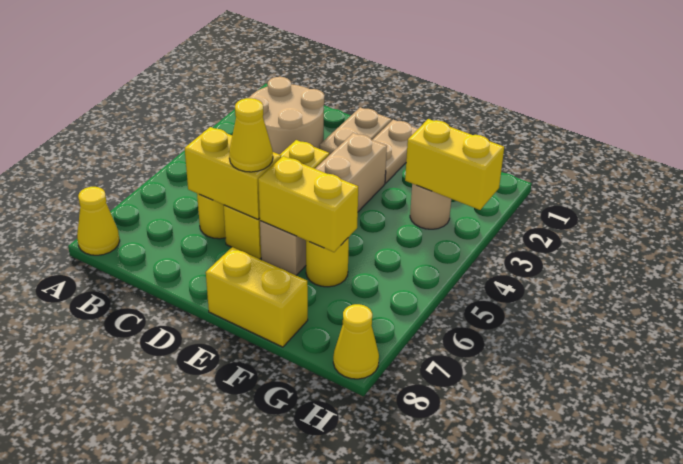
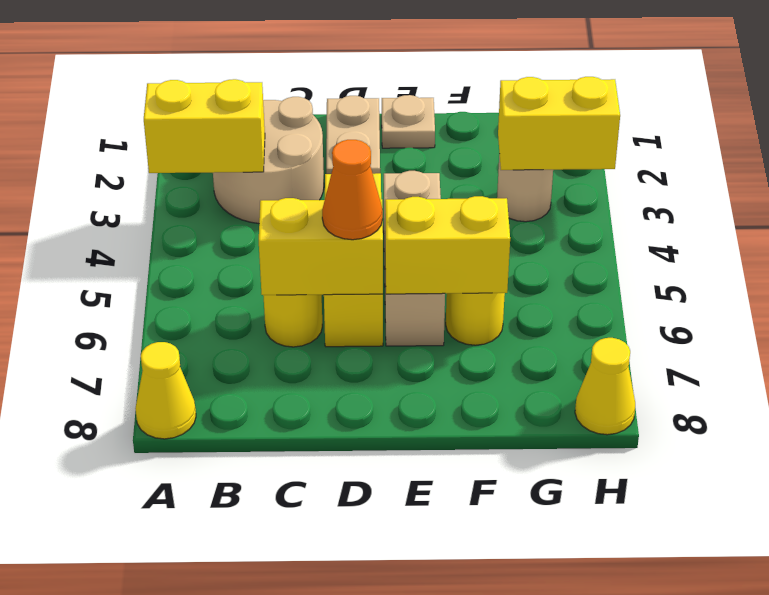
yellow cone D6 level 3 -> orange cone D6 level 3
tan plate E1:E2 level 1 -> tan plate E1 level 1
tan brick E3:E6 level 1 -> tan brick E4:E6 level 1
yellow brick E8:F8 level 1 -> yellow brick A3:B3 level 2

